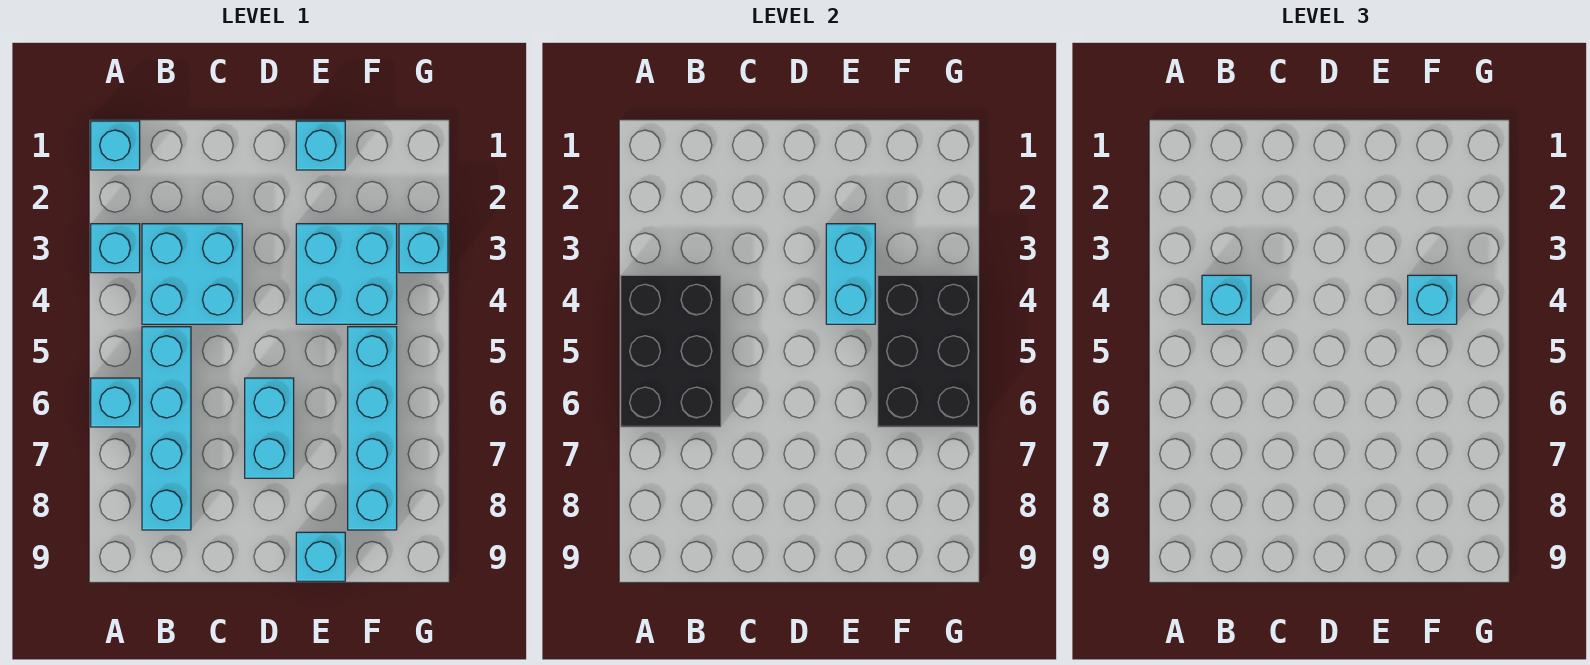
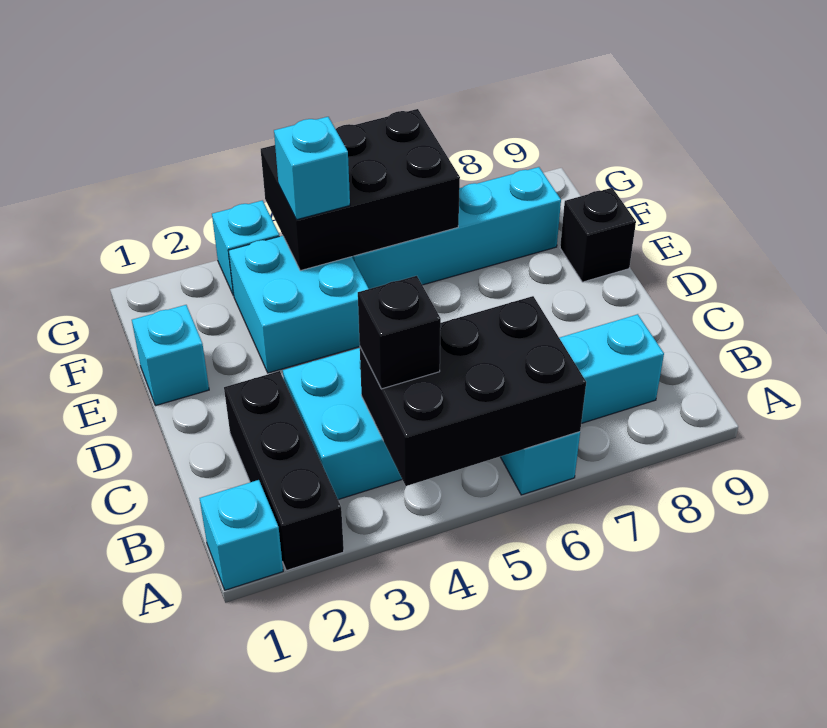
none -> black brick A2:C2 level 1
cyan brick A3 level 1 -> none
cyan brick B4 level 3 -> black brick B4 level 3
cyan brick D6:D7 level 1 -> none
cyan brick E3:E4 level 2 -> none
cyan brick E9 level 1 -> black brick E9 level 1

